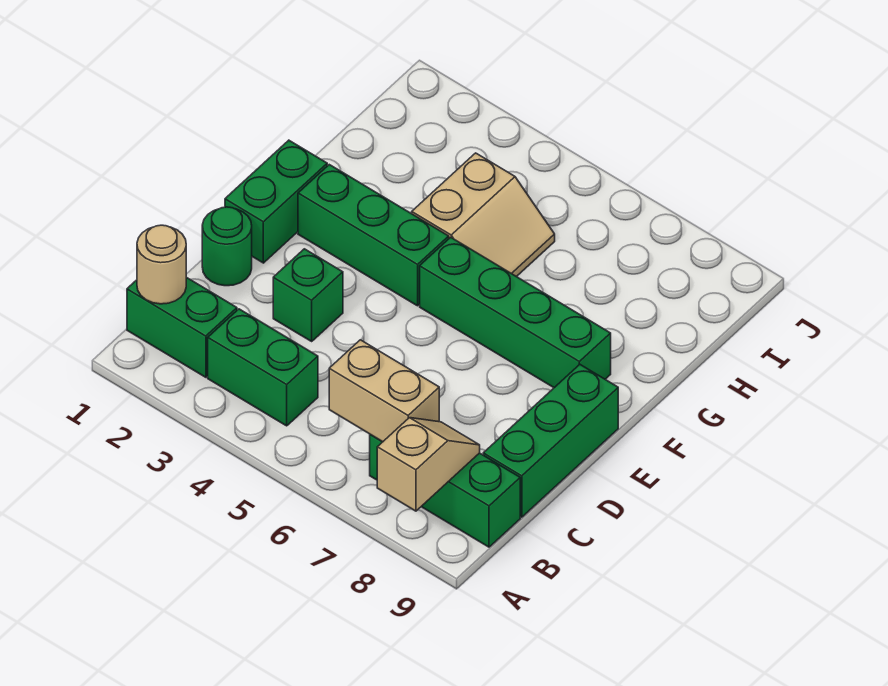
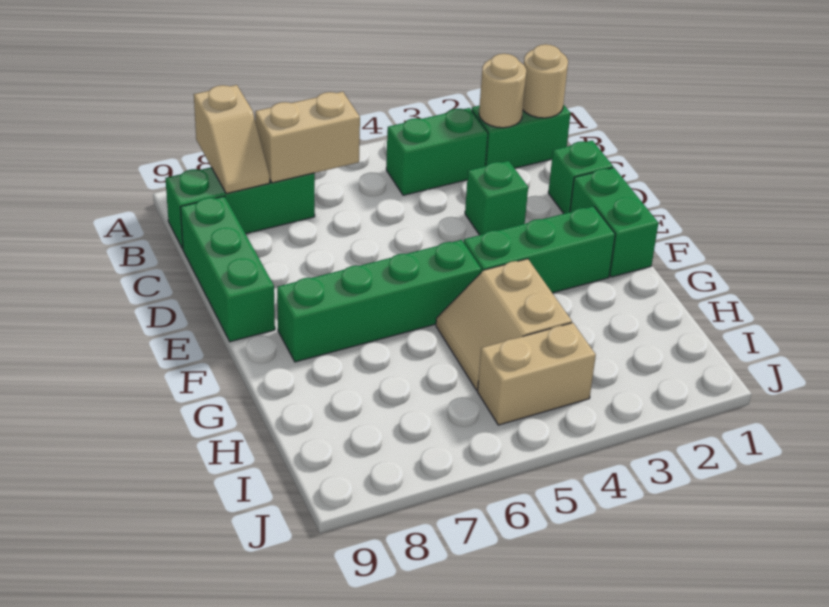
none -> tan round brick B2 level 2
green round brick D1 level 1 -> green brick D1 level 1
none -> tan brick I4:I5 level 1

